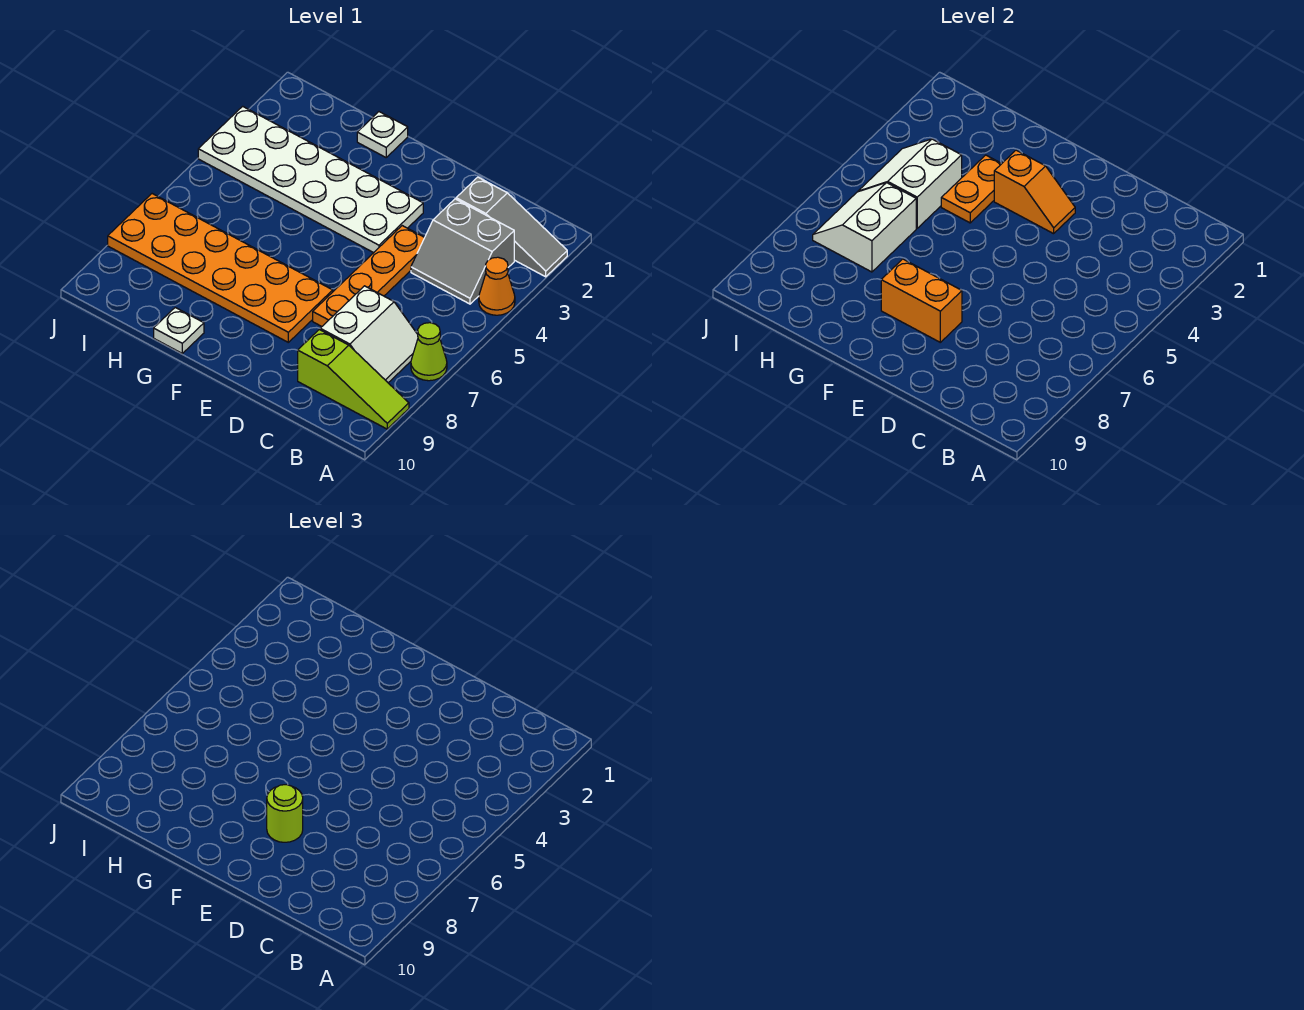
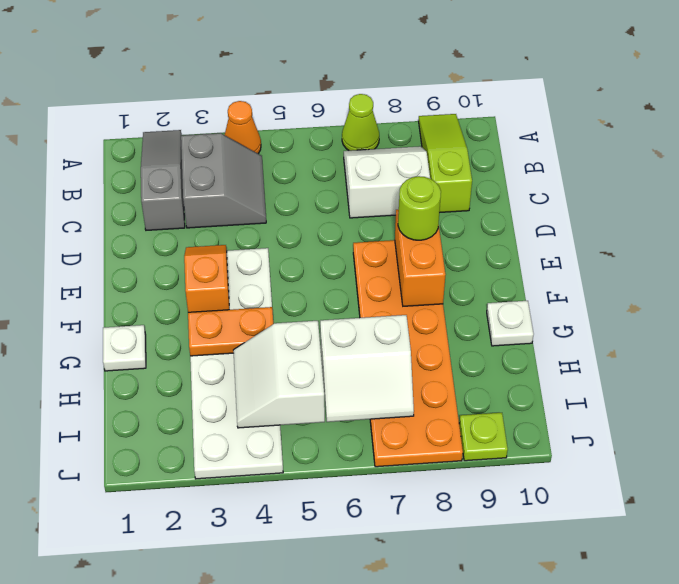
orange plate D4:D7 level 1 -> none
white slope H4:I5 level 2 top H -> white slope H4:I5 level 2 top 5
none -> lime plate J9 level 1

